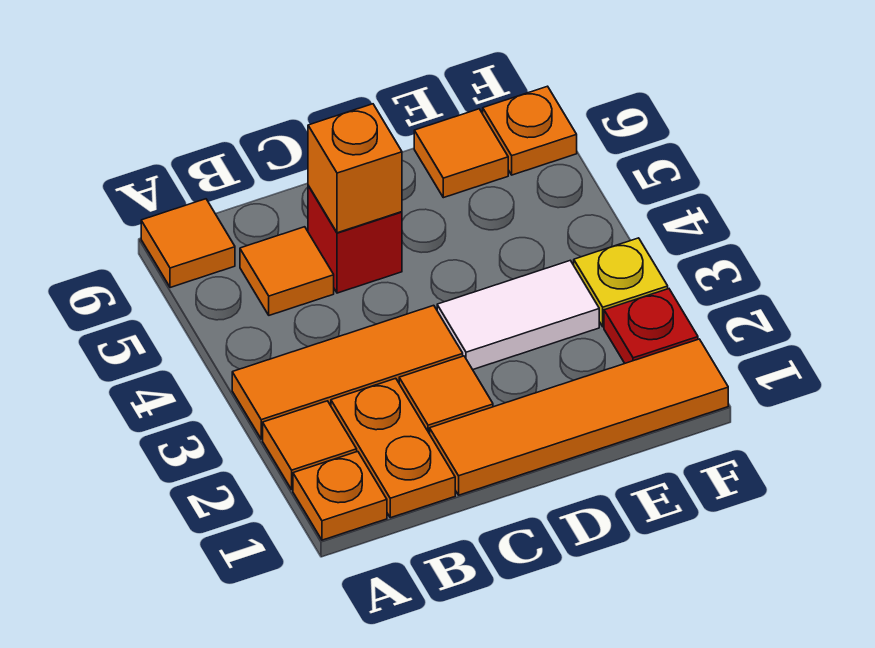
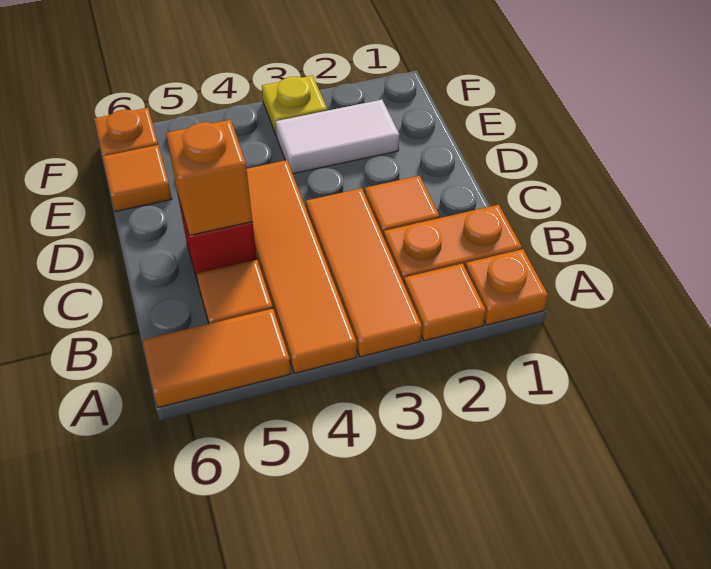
orange tile A6 level 1 -> orange tile A5:A6 level 1
orange tile C1:F1 level 1 -> orange tile A4:D4 level 1
white tile D3:E3 level 1 -> white tile E2:E3 level 1
red plate F2 level 1 -> none

